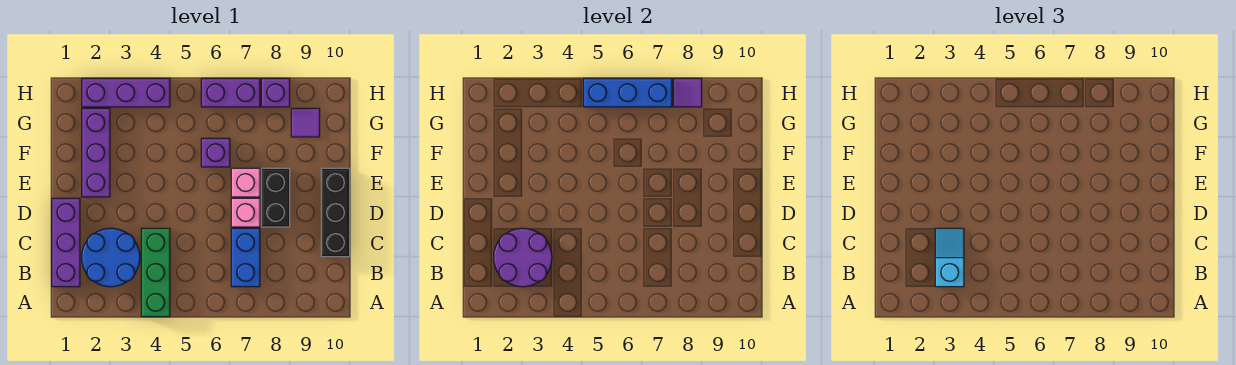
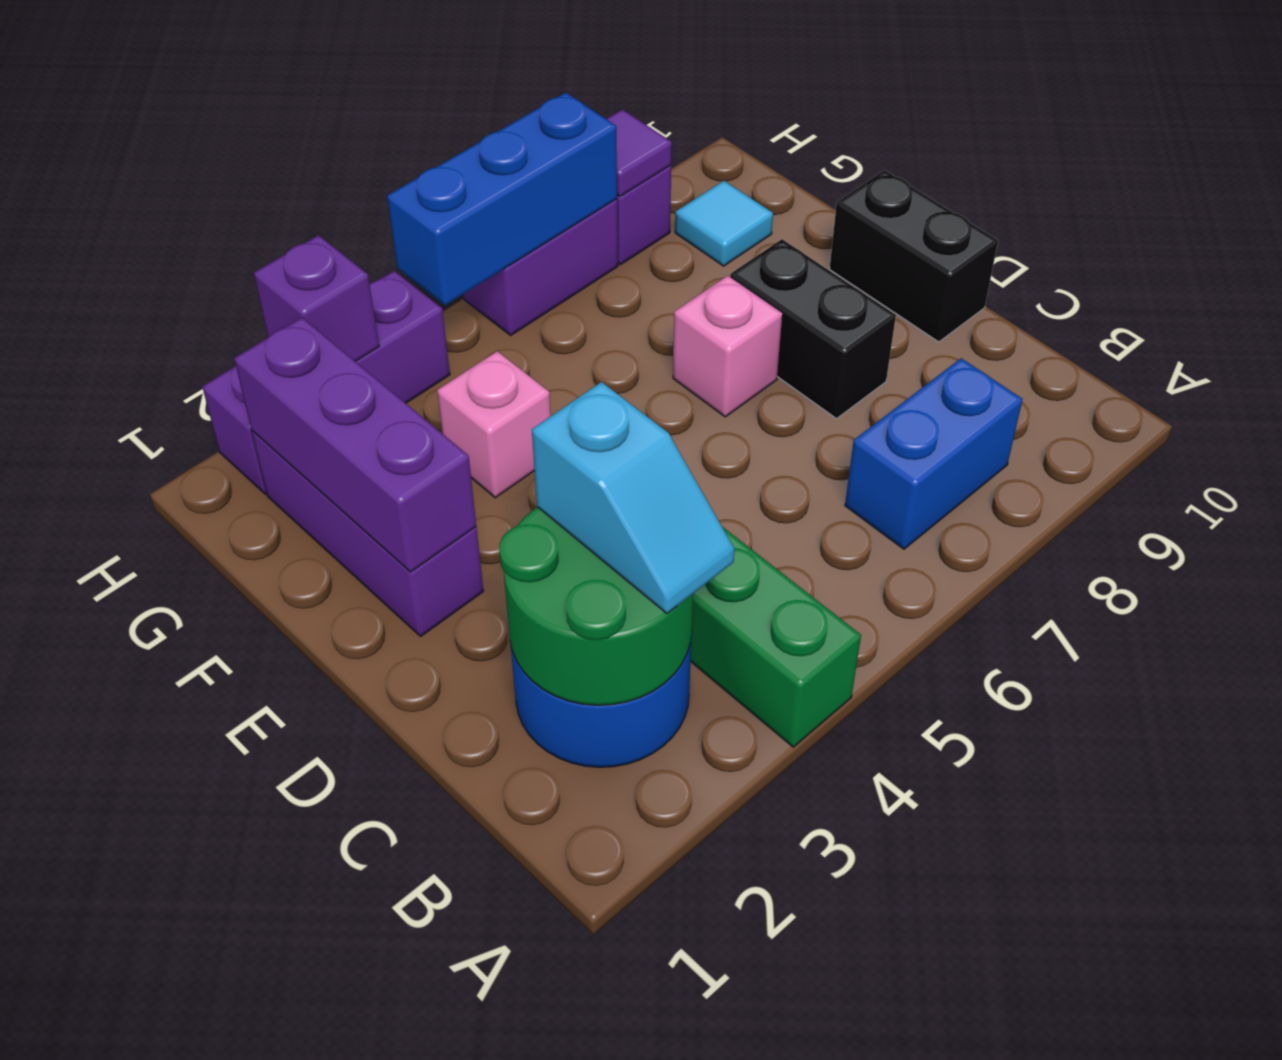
purple brick B1:D1 level 1 -> purple brick E2:G2 level 2
purple round brick B2:C3 level 2 -> green round brick B2:C3 level 2
cyan slope B3:C3 level 3 top B -> cyan slope B3:C3 level 3 top C
blue brick B7:C7 level 1 -> blue brick B7:B8 level 1
black brick C10:E10 level 1 -> black brick D10:E10 level 1
pink brick D7 level 1 -> pink brick F4 level 1
purple brick F6 level 1 -> purple brick H3 level 2
purple tile G9 level 1 -> cyan tile G9 level 1

